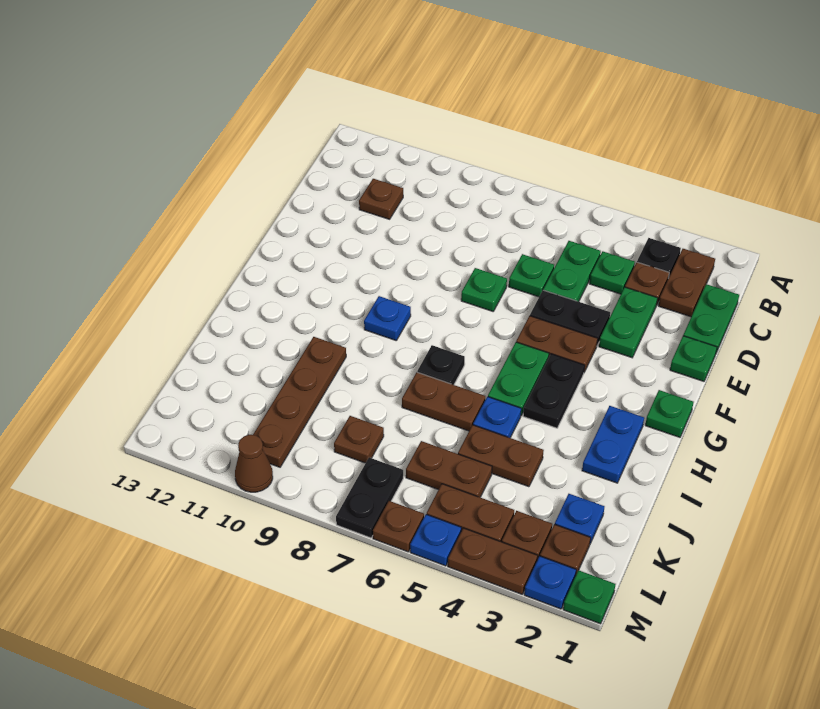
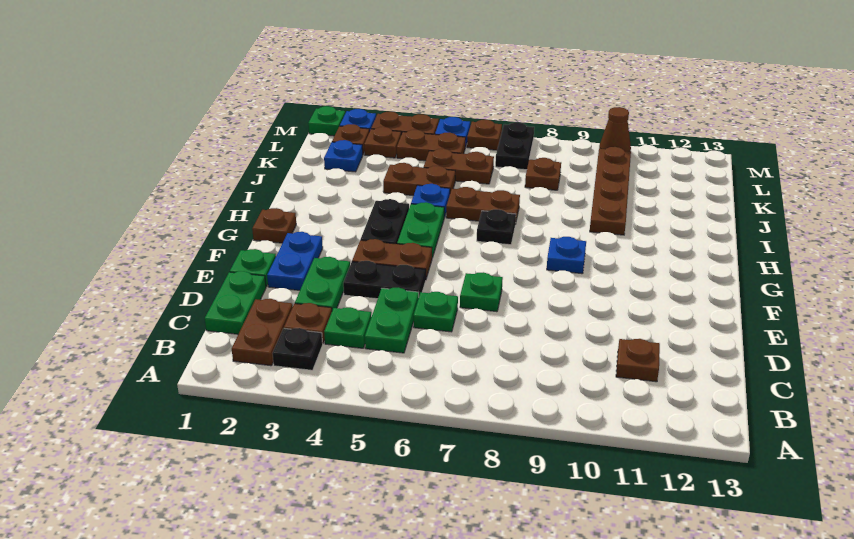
green plate G1 level 1 -> brown plate G1 level 1
blue plate H2:I2 level 1 -> blue plate E2:F2 level 1

